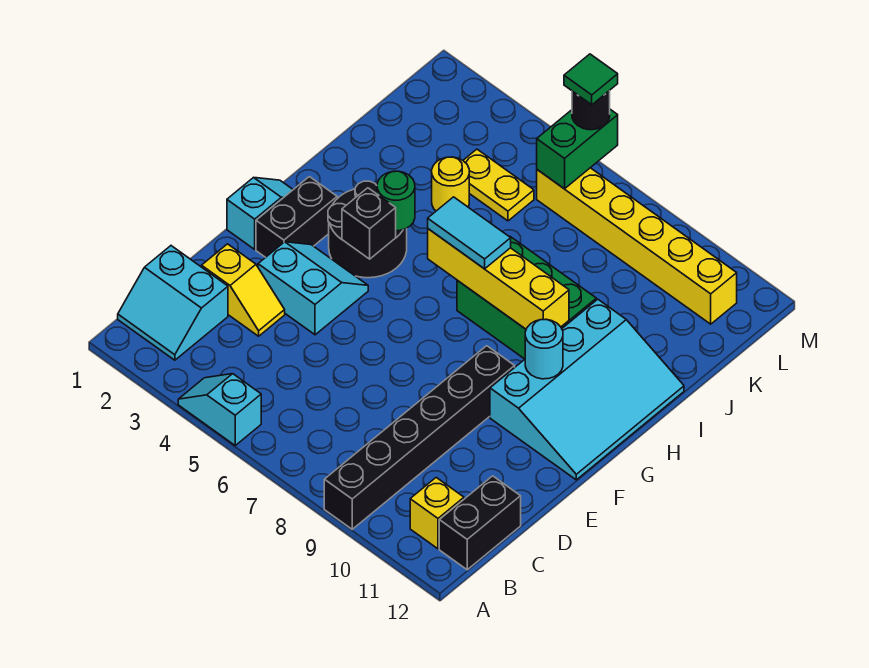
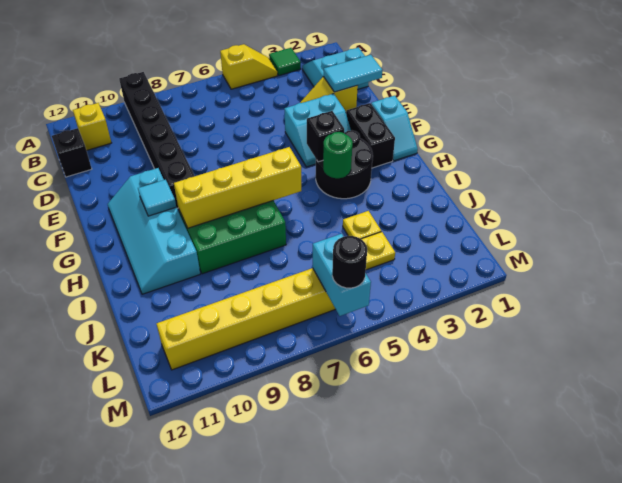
cyan slope A4:A5 level 1 top 5 -> yellow slope A4:A5 level 1 top 5
black brick B12:C12 level 1 -> black brick C12 level 1
cyan slope F10:I12 level 1 top 10 -> cyan slope F10:I11 level 1 top 10
cyan round brick G10 level 2 -> cyan tile G10 level 2
cyan tile H6:H7 level 3 -> cyan tile D1:D2 level 2
yellow round brick J4 level 1 -> yellow plate J4 level 1
green brick L6:M6 level 2 -> cyan brick L6:M6 level 2
green tile M6 level 4 -> green tile A3 level 1

